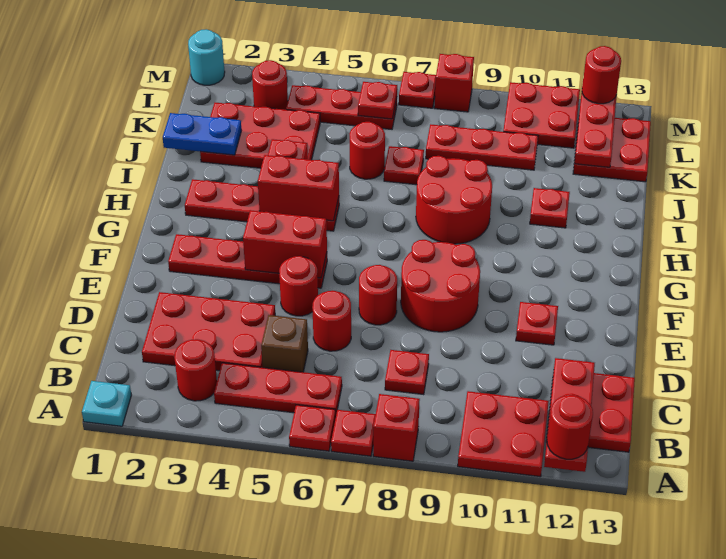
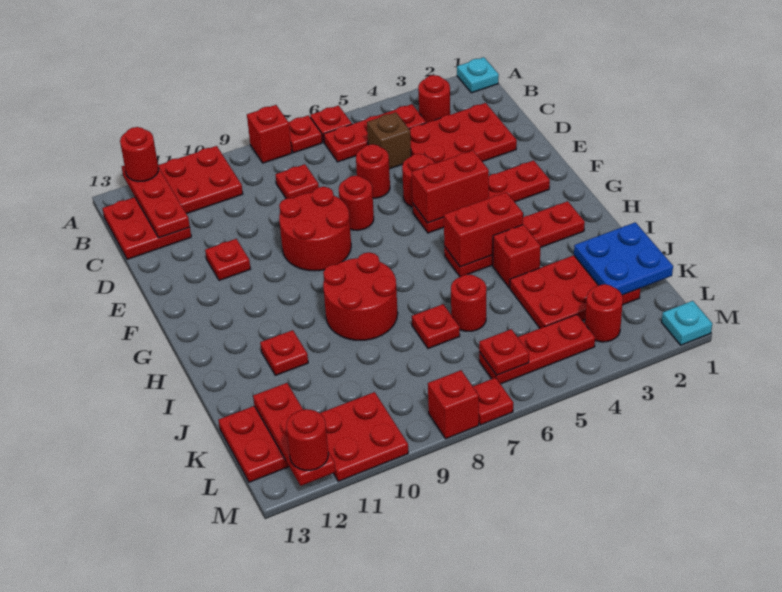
blue plate J1:J2 level 2 -> blue plate J1:K2 level 2
red plate K8:K10 level 1 -> none
cyan round brick M1 level 1 -> cyan plate M1 level 1

